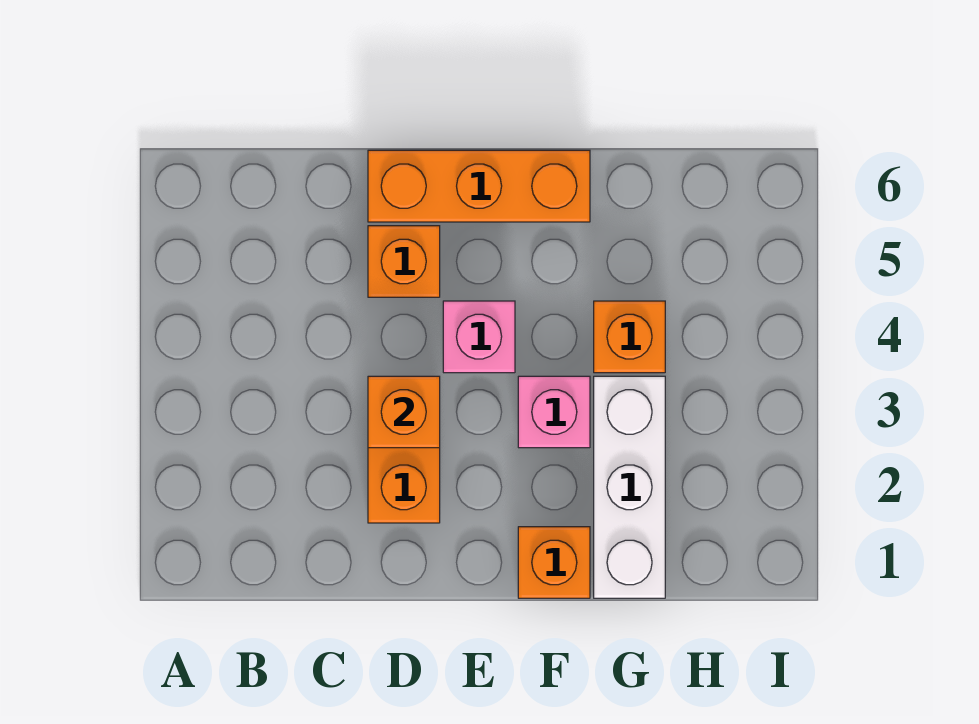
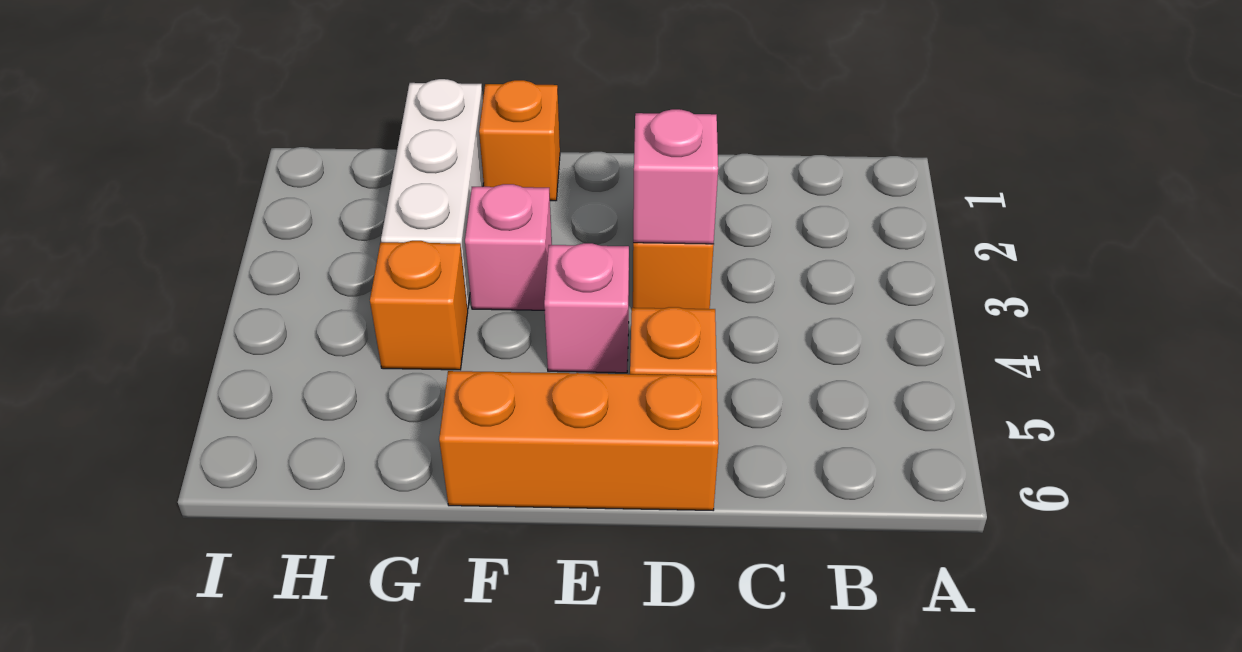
orange brick D3 level 2 -> pink brick D3 level 2

